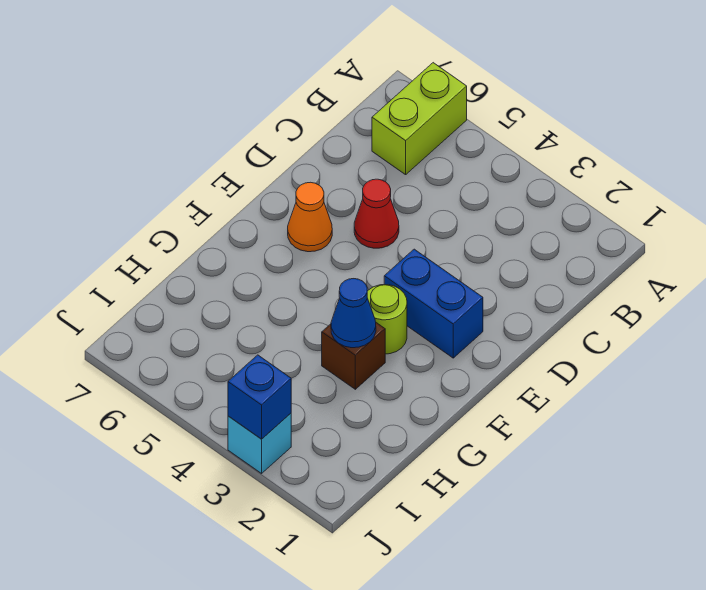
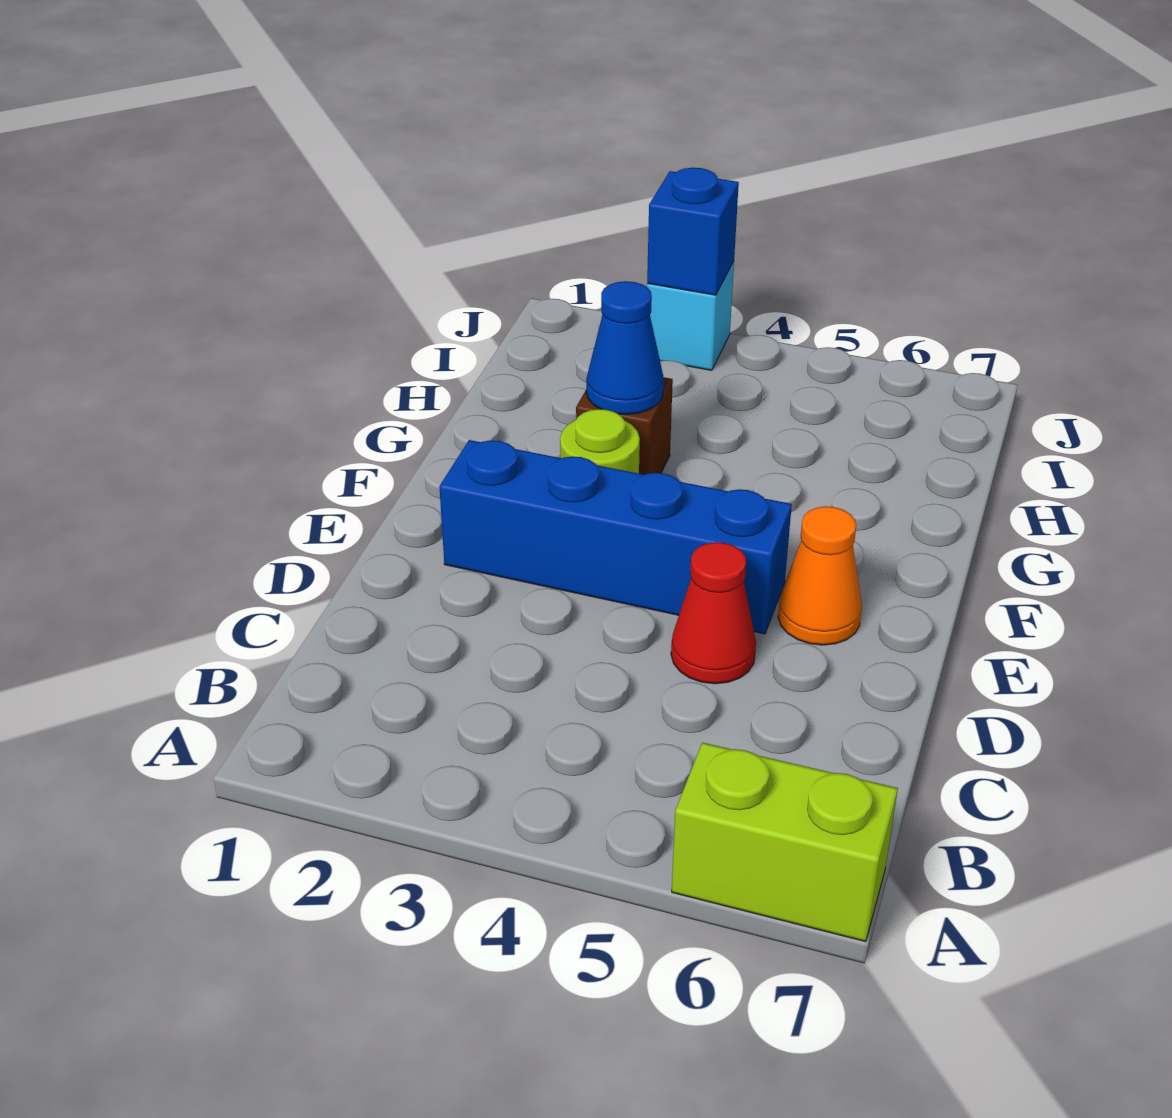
lime brick A6:B6 level 1 -> lime brick A6:A7 level 1
blue brick E2:E3 level 1 -> blue brick E2:E5 level 1

